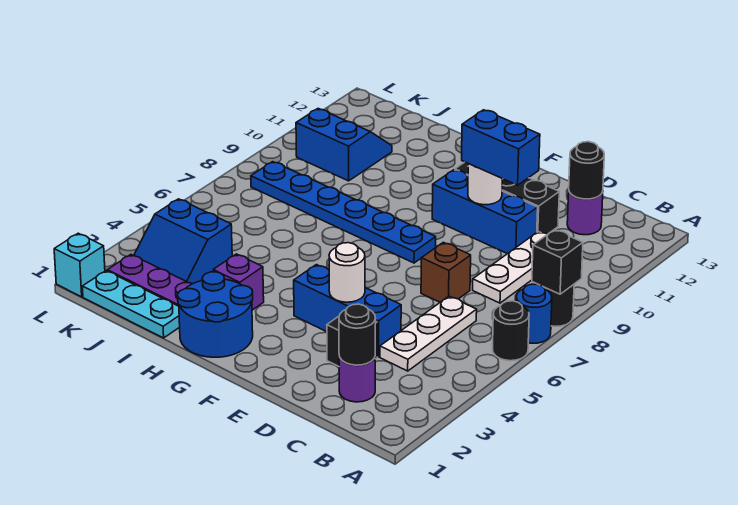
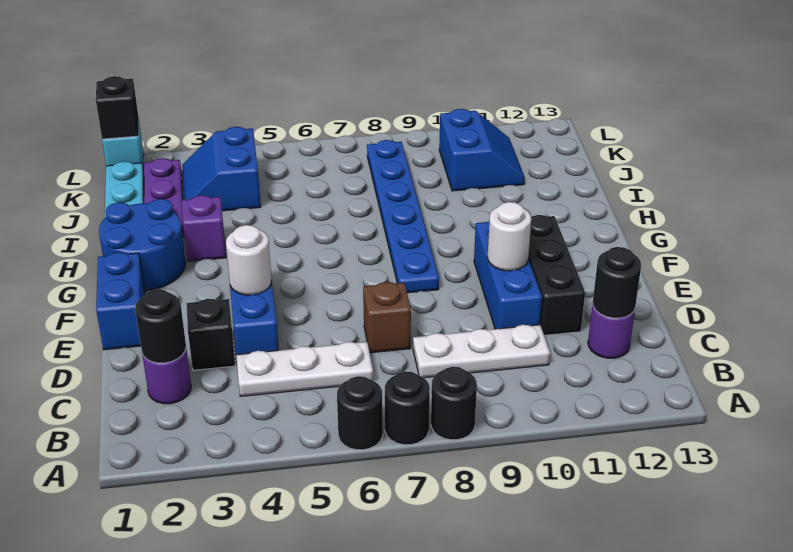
blue round brick A7 level 1 -> black round brick A7 level 1
black brick A8 level 2 -> black brick L1 level 2
blue brick D10:E10 level 3 -> blue brick E1:F1 level 1

